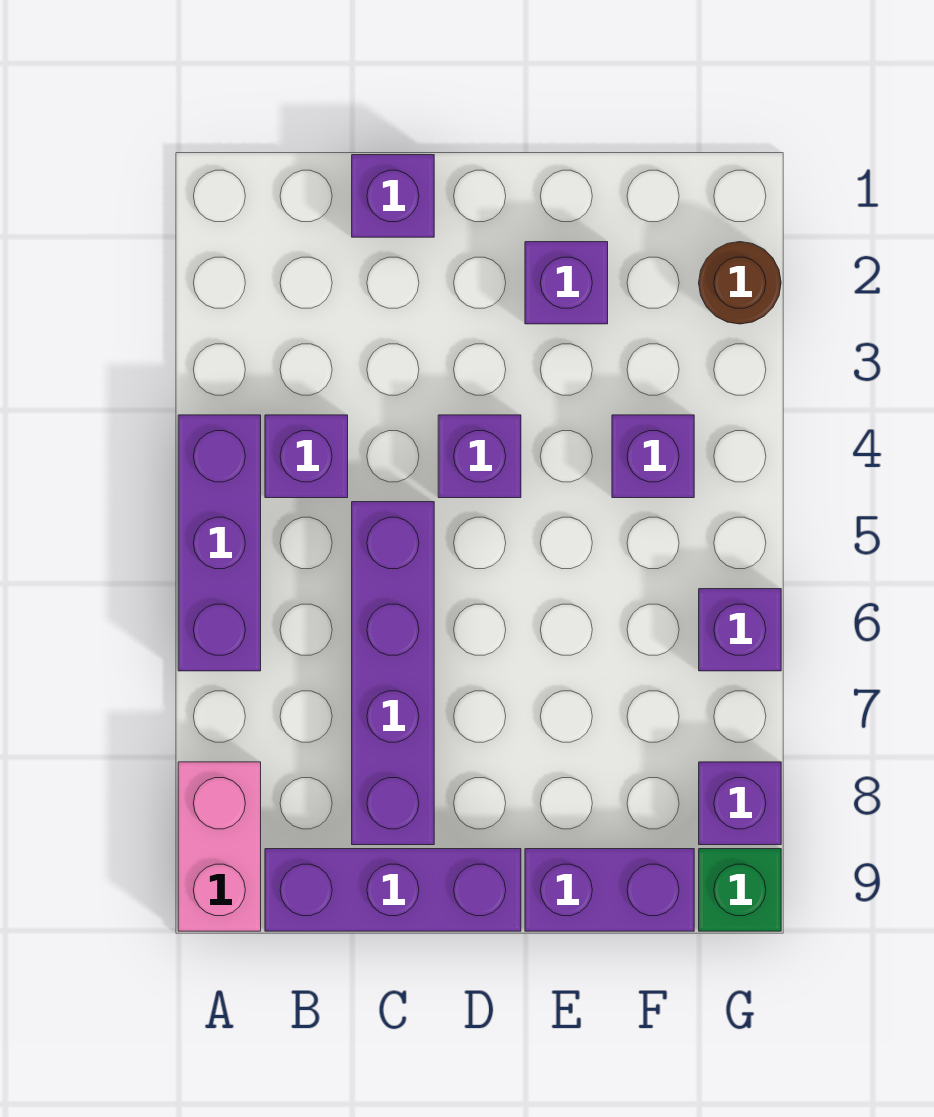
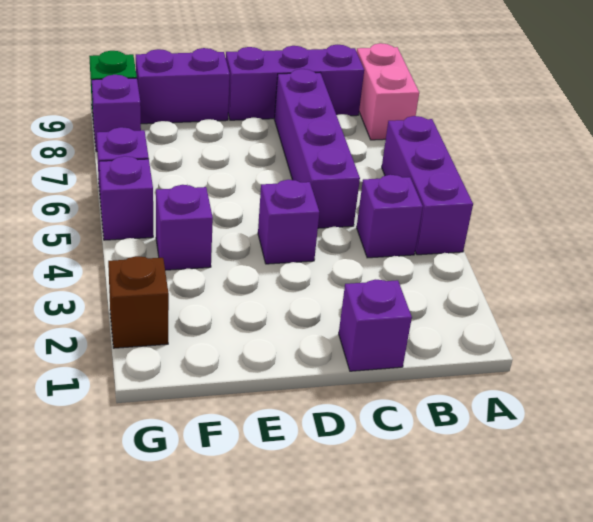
purple brick E2 level 1 -> purple brick G5 level 1
brown round brick G2 level 1 -> brown brick G2 level 1

